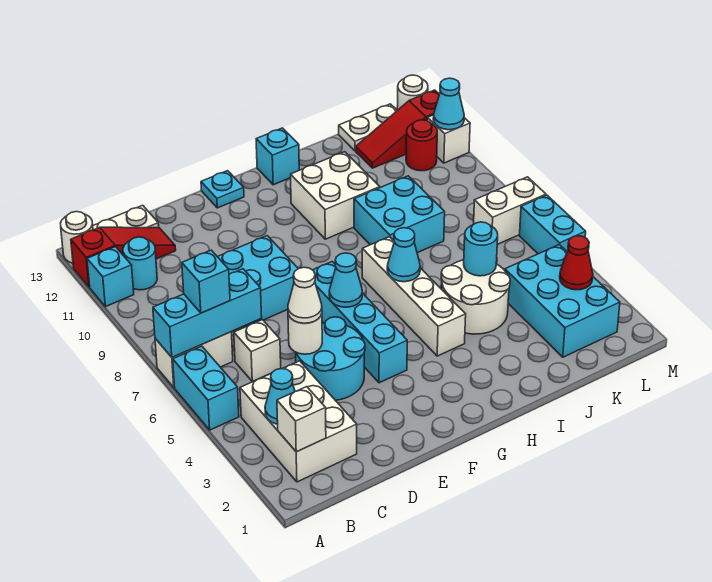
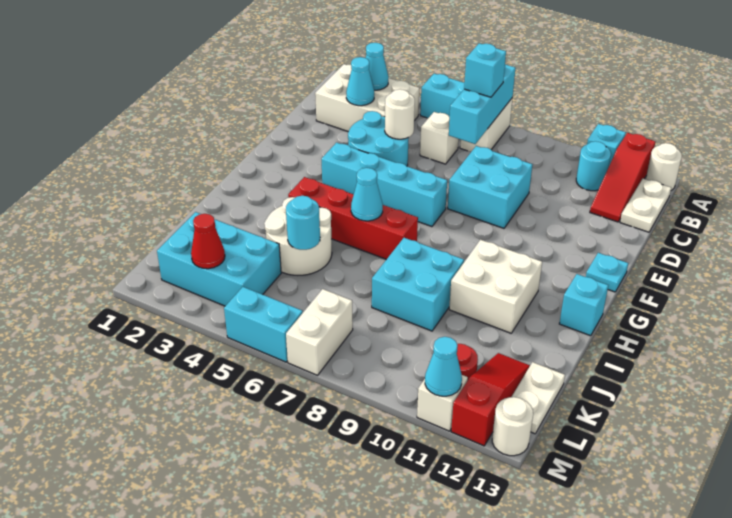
white brick B2 level 2 -> none
white cone D5 level 3 -> none
cyan cone F6 level 2 -> cyan cone C3 level 2
white brick H4:H7 level 1 -> red brick H4:H7 level 1

